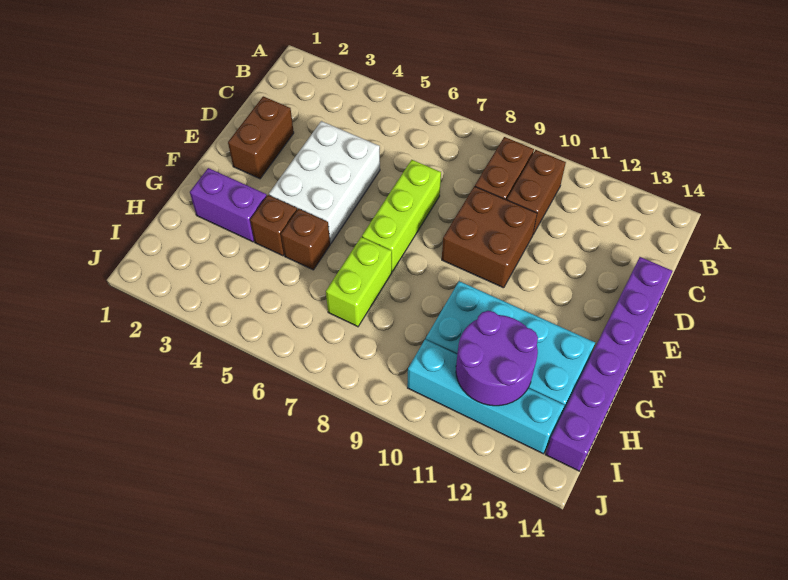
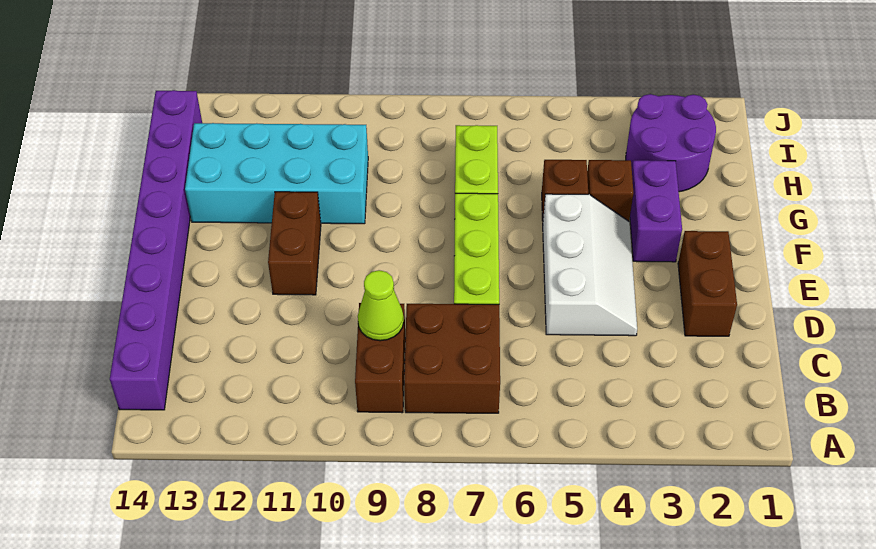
brown brick B10:C10 level 1 -> brown brick E11:F11 level 1
none -> lime cone C9 level 2
white brick D4:F5 level 1 -> white slope D4:F5 level 1 top 5
brown brick D9:E10 level 1 -> brown brick B7:C8 level 1
purple brick D14:I14 level 1 -> purple brick B14:I14 level 1
purple brick G2:G3 level 1 -> purple brick F3:G3 level 1
purple round brick H11:I12 level 2 -> purple round brick H2:I3 level 1
cyan brick I10:I13 level 1 -> none

